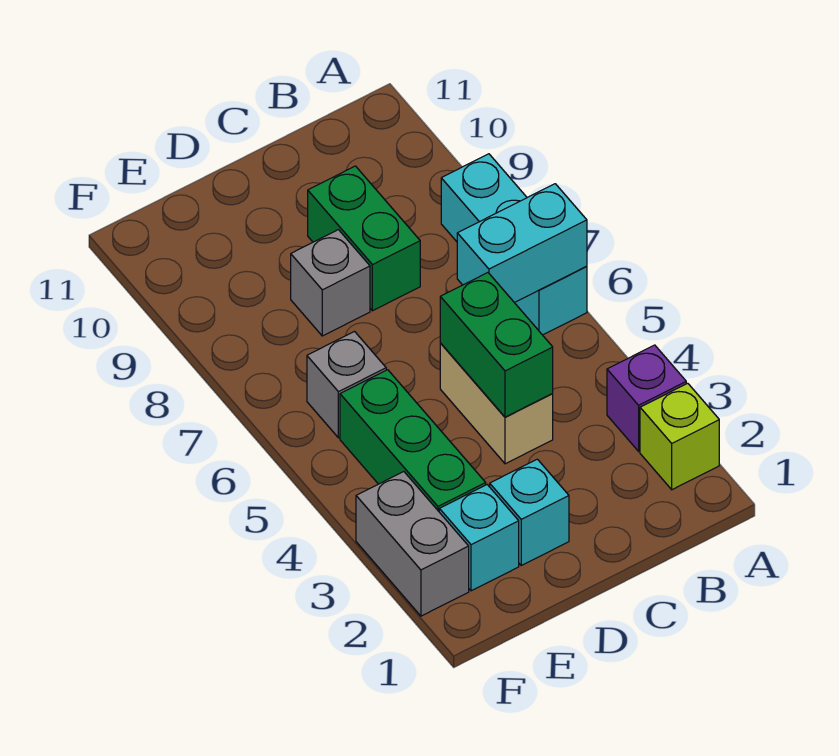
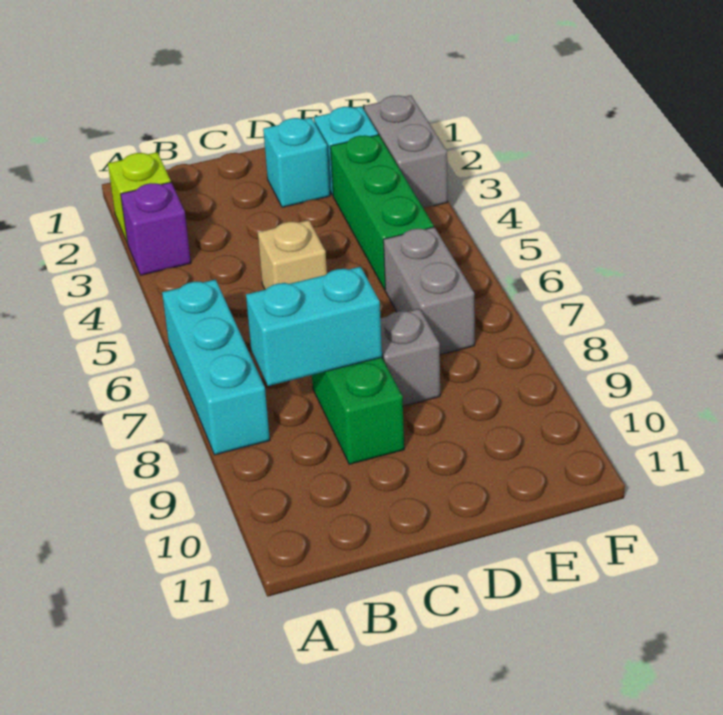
cyan brick A6:B6 level 2 -> cyan brick B8:C8 level 2
tan brick C4:C5 level 1 -> tan brick C5 level 1
green brick C4:C5 level 2 -> none
grey brick E6 level 1 -> grey brick E6:E7 level 1

